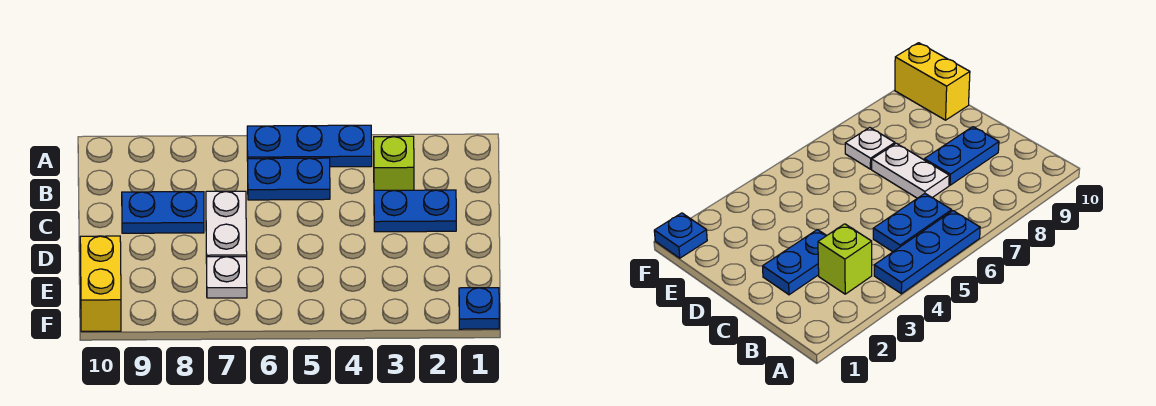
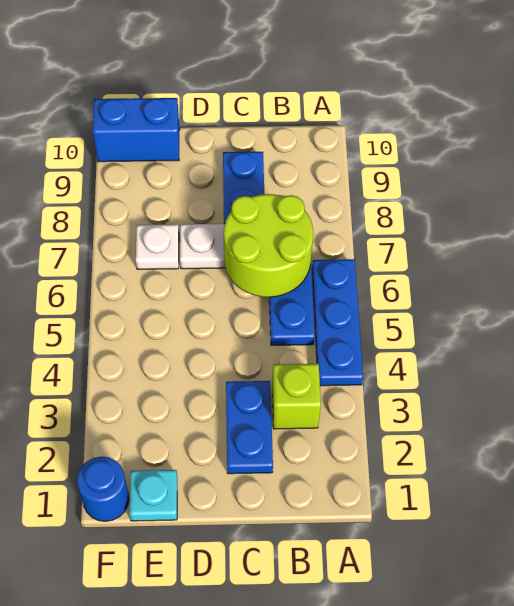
none -> lime round brick B6:C7 level 2
none -> cyan plate E1 level 1
yellow brick E10:F10 level 1 -> blue brick E10:F10 level 1
blue plate F1 level 1 -> blue round brick F1 level 1

